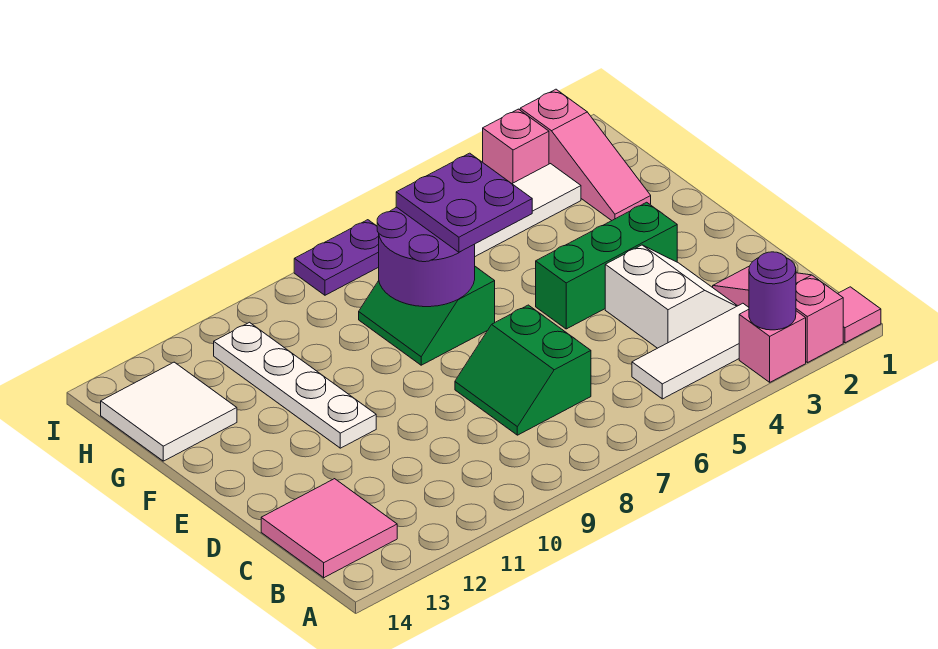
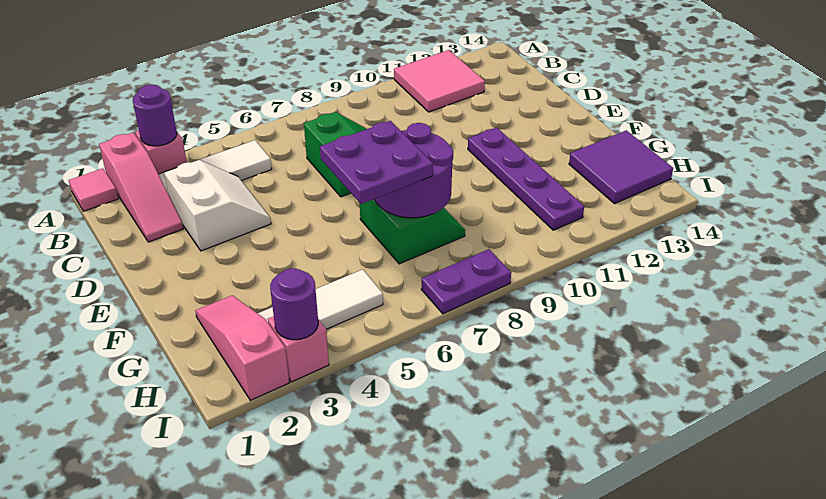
pink tile B13:C14 level 1 -> pink tile A11:B12 level 1
white slope C3:D4 level 1 top 4 -> white slope C3:D4 level 1 top 3
green brick E3:E5 level 1 -> none
white plate E11:H11 level 1 -> purple plate E11:H11 level 1
white tile G13:H14 level 1 -> purple tile G13:H14 level 1
none -> purple round brick I3 level 2

